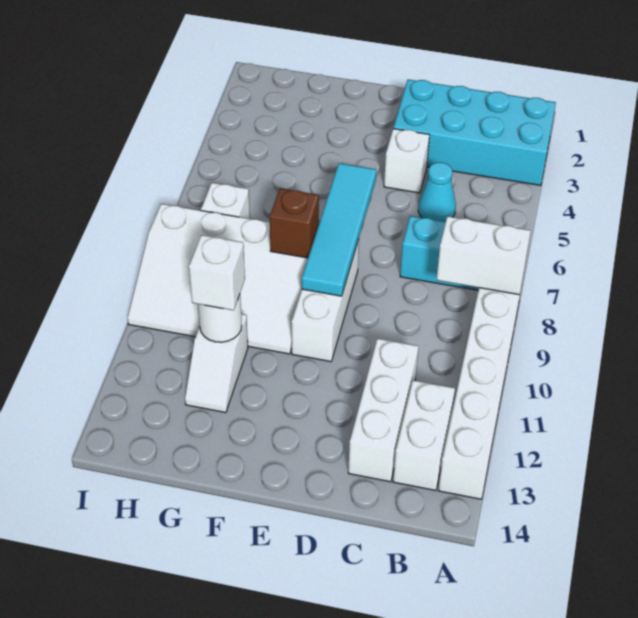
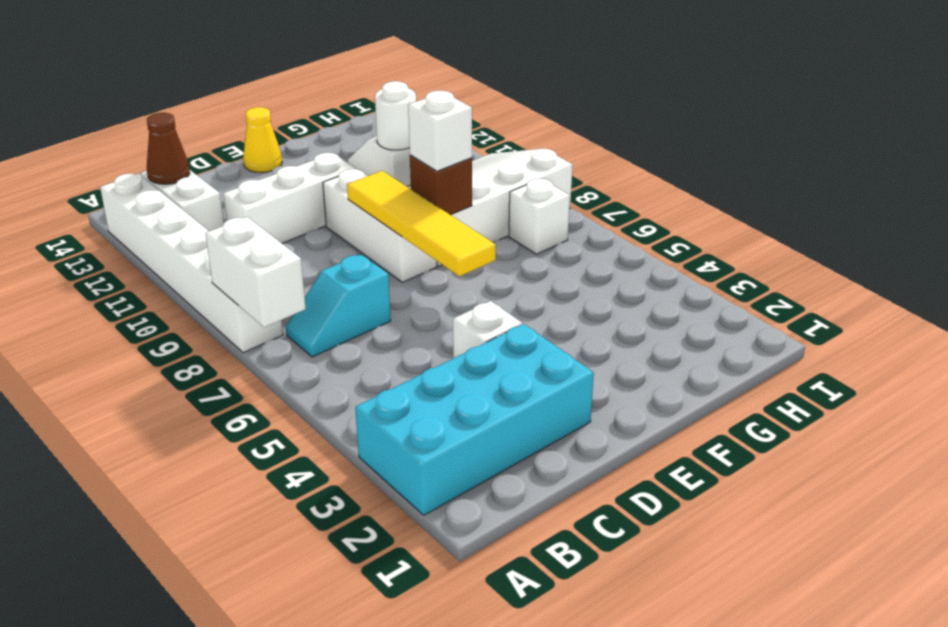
white brick A8:B8 level 2 -> white brick A7:A8 level 2
none -> brown cone B13 level 2
cyan cone C5 level 1 -> none
white brick C11:C13 level 1 -> white brick C11:E11 level 1
cyan tile E6:E9 level 2 -> yellow tile E6:E9 level 2
none -> yellow cone E14 level 1
white brick G11 level 3 -> white brick F8 level 3

